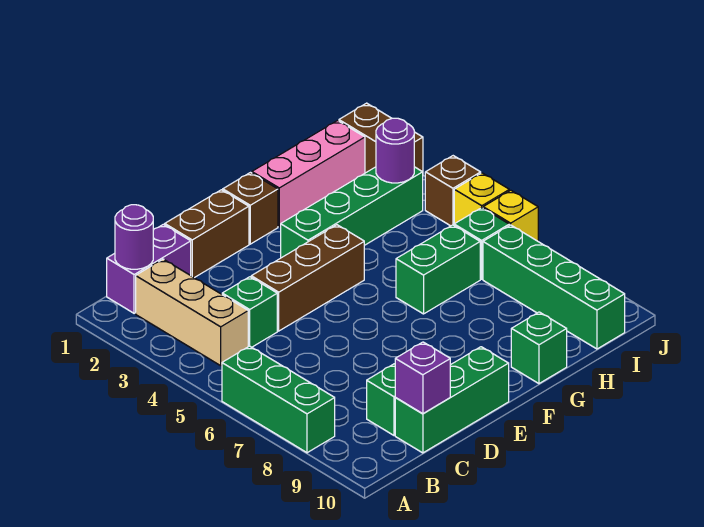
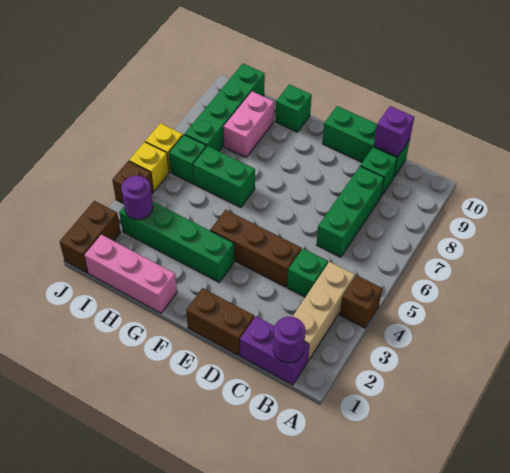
green brick A6:A8 level 1 -> green brick C6:C8 level 1
brown brick F1 level 1 -> brown brick A4 level 1
none -> pink brick H8:H9 level 1

